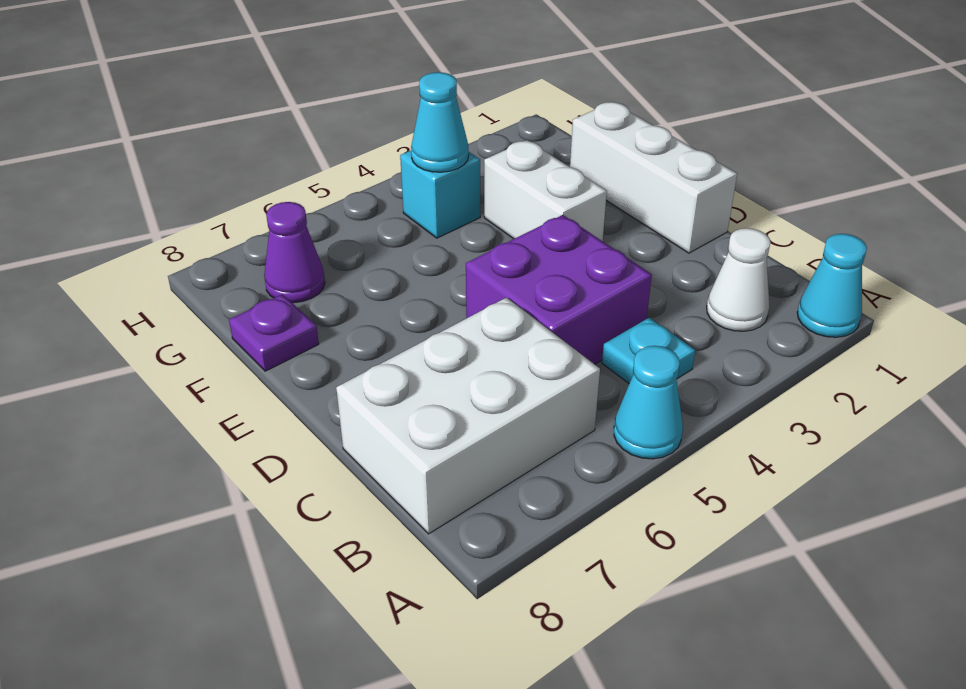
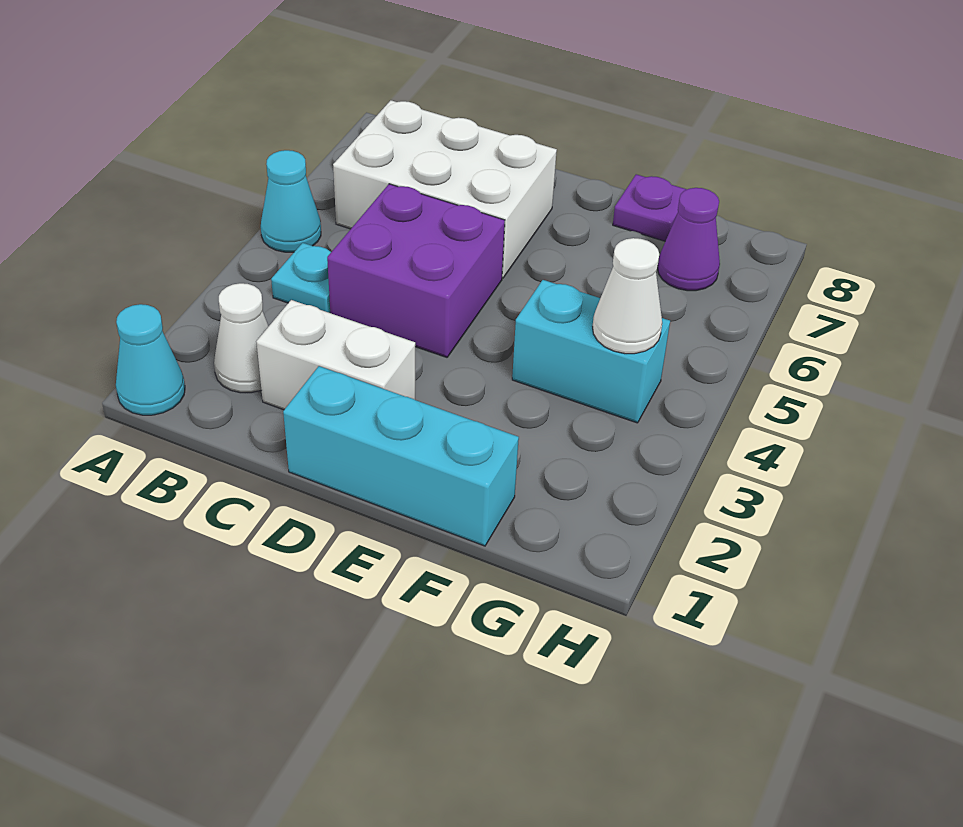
white brick B6:C8 level 1 -> white brick B6:D7 level 1
white brick D1:F1 level 1 -> cyan brick D1:F1 level 1
white brick E3:F3 level 1 -> white brick C2:D2 level 1
cyan brick G4 level 1 -> cyan brick F4:G4 level 1
cyan cone G4 level 2 -> white cone G4 level 2

